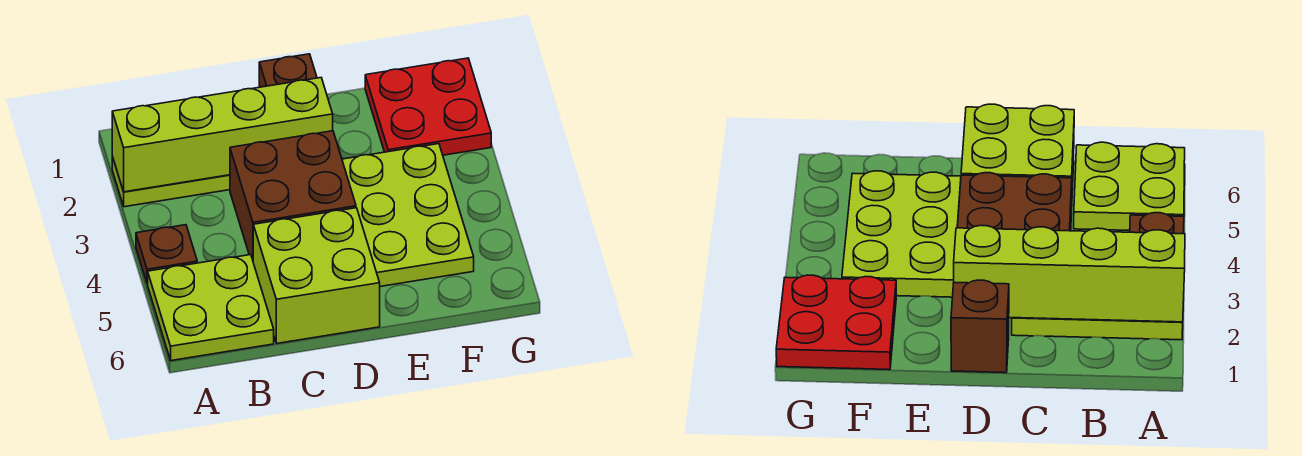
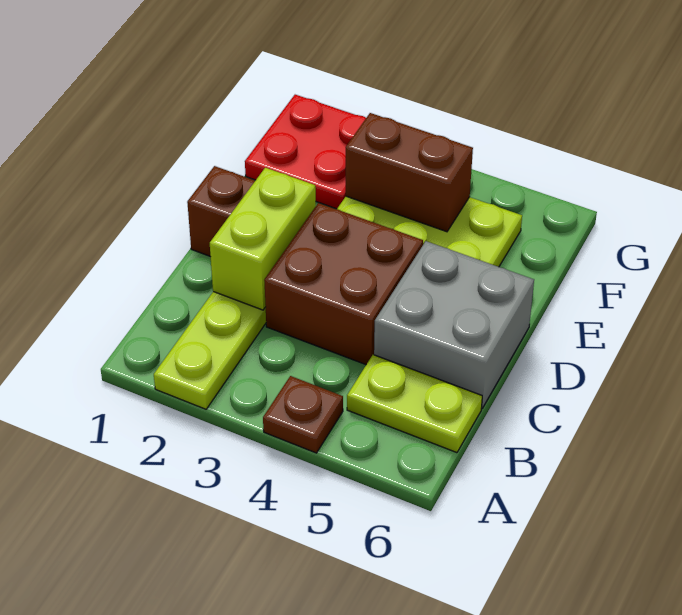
lime brick A2:D2 level 2 -> lime brick C2:D2 level 2
lime plate A5:B6 level 1 -> lime plate B5:B6 level 1
lime brick C5:D6 level 1 -> grey brick C5:D6 level 1
none -> brown brick F3:F4 level 2

